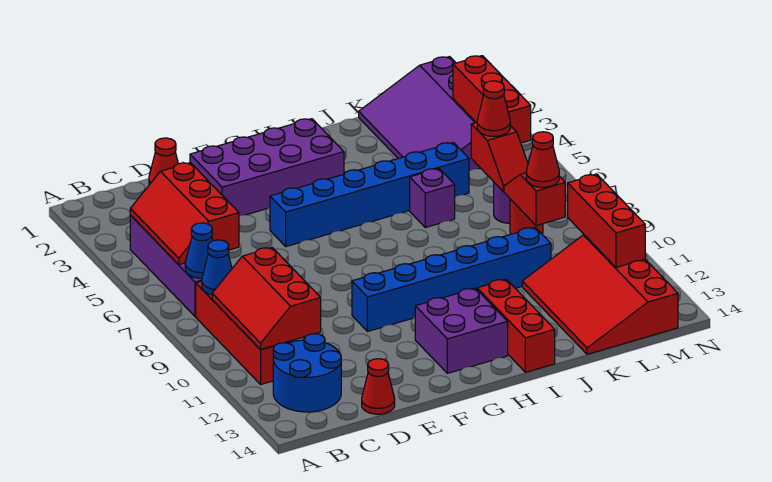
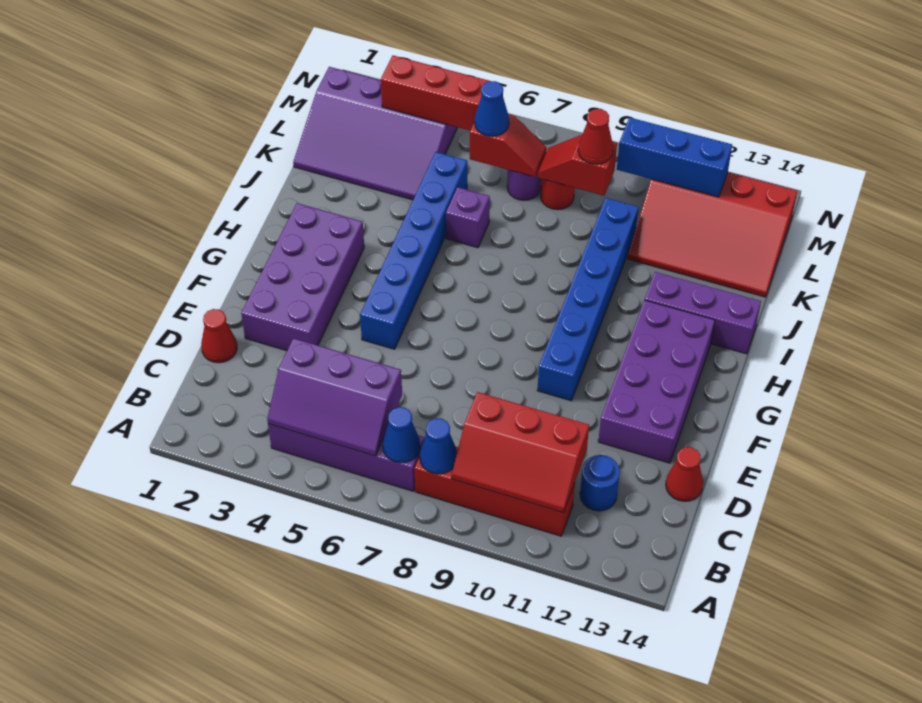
red slope B4:C6 level 2 top C -> purple slope B4:C6 level 2 top C
blue round brick B12:C13 level 1 -> blue round brick C12 level 1
purple brick G12:H13 level 1 -> purple brick E12:H13 level 1
red brick I12:I14 level 1 -> purple brick I12:I14 level 1
red cone L6 level 3 -> blue cone L6 level 3
red brick M10:M12 level 2 -> blue brick M10:M12 level 2

